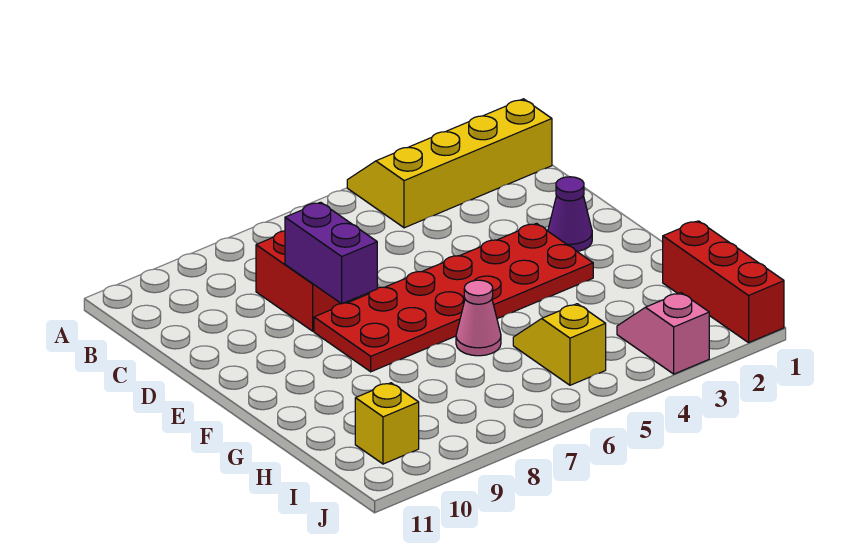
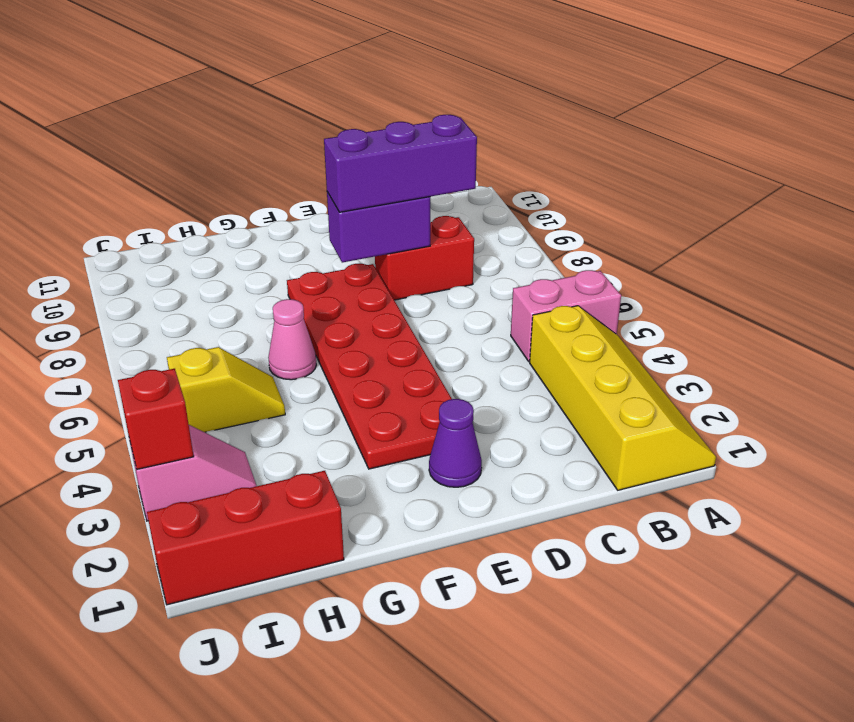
none -> pink brick A5:B5 level 1
none -> purple brick C8:E8 level 3
yellow brick I10 level 1 -> none
none -> red brick J3 level 2

